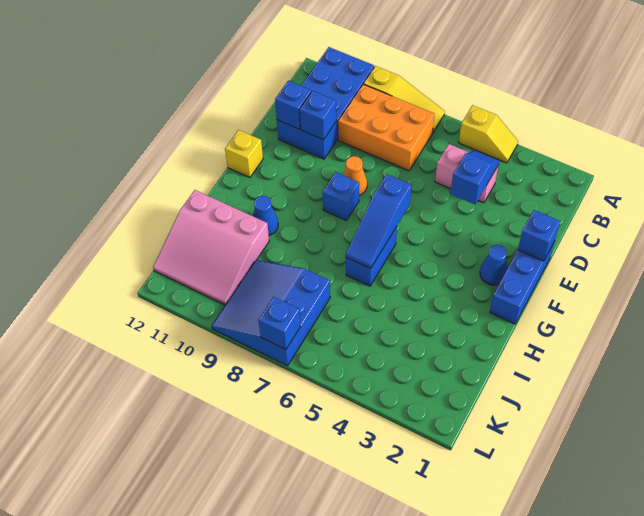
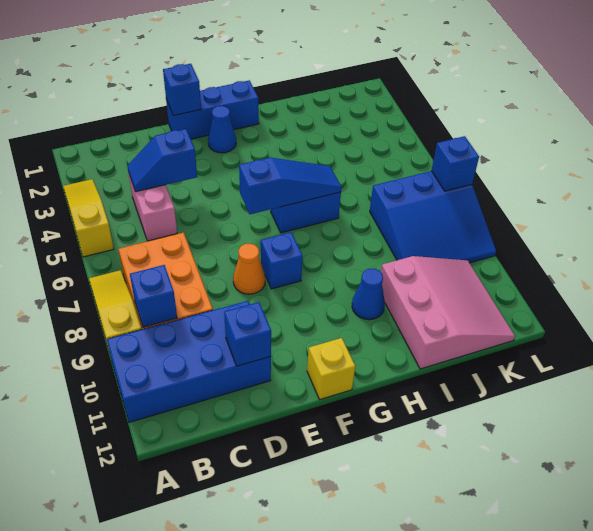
yellow slope A4:A5 level 1 top 5 -> yellow slope A3:A5 level 1 top 5
blue brick D10 level 2 -> blue brick B9 level 2

